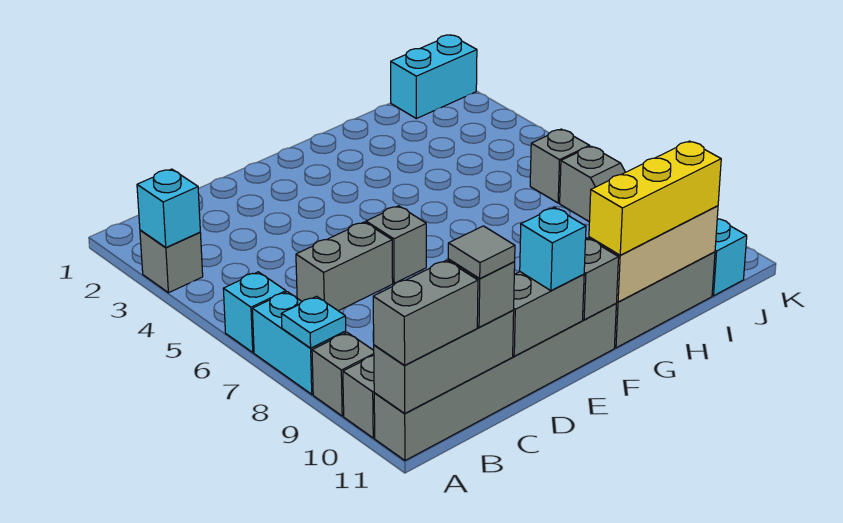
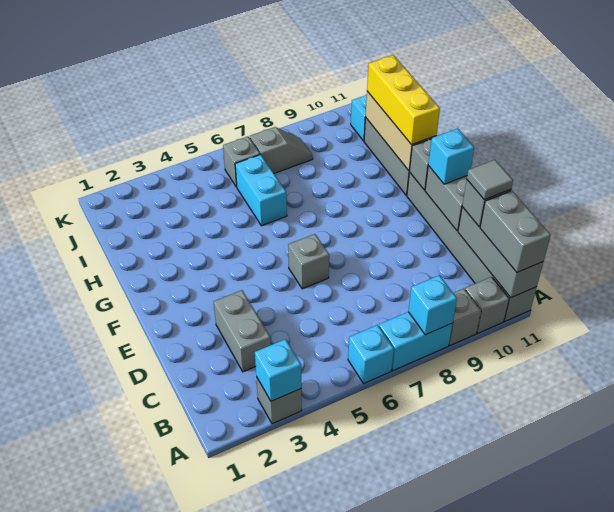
cyan plate A8 level 2 -> cyan brick A8 level 2
grey brick C6:D6 level 1 -> grey brick C3:D3 level 1
cyan brick J1:K1 level 1 -> cyan brick H6:I6 level 1

